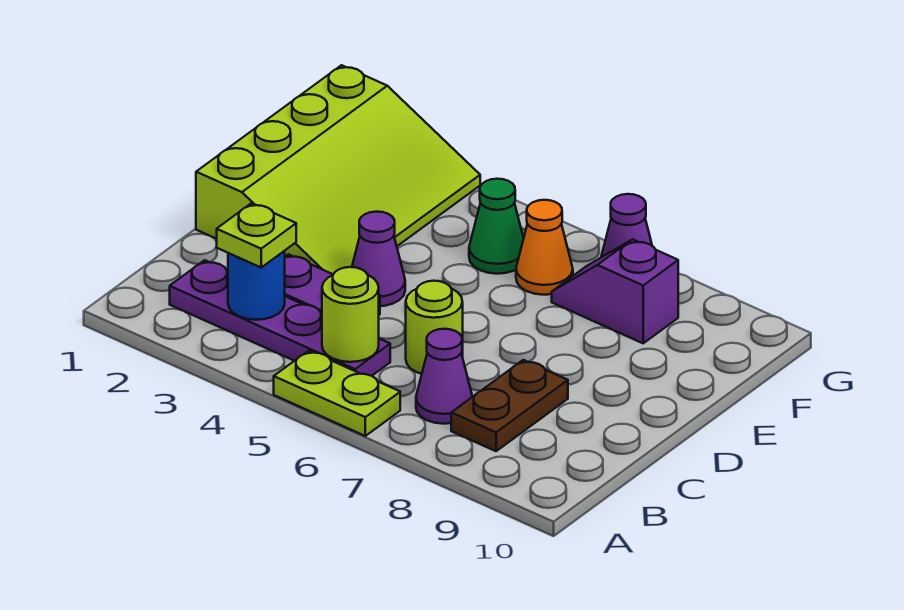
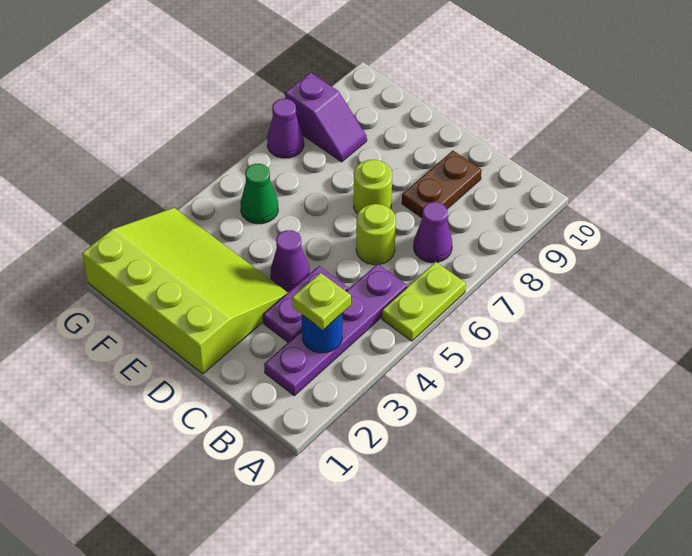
lime round brick B5 level 2 -> lime round brick D7 level 1
brown plate B8:C8 level 1 -> brown plate C8:C9 level 1
orange cone F6 level 1 -> none
purple slope F7:F8 level 1 top 8 -> purple slope F8:G8 level 1 top G

